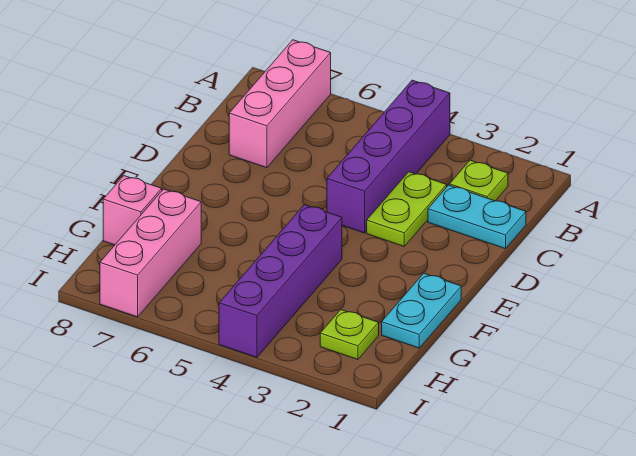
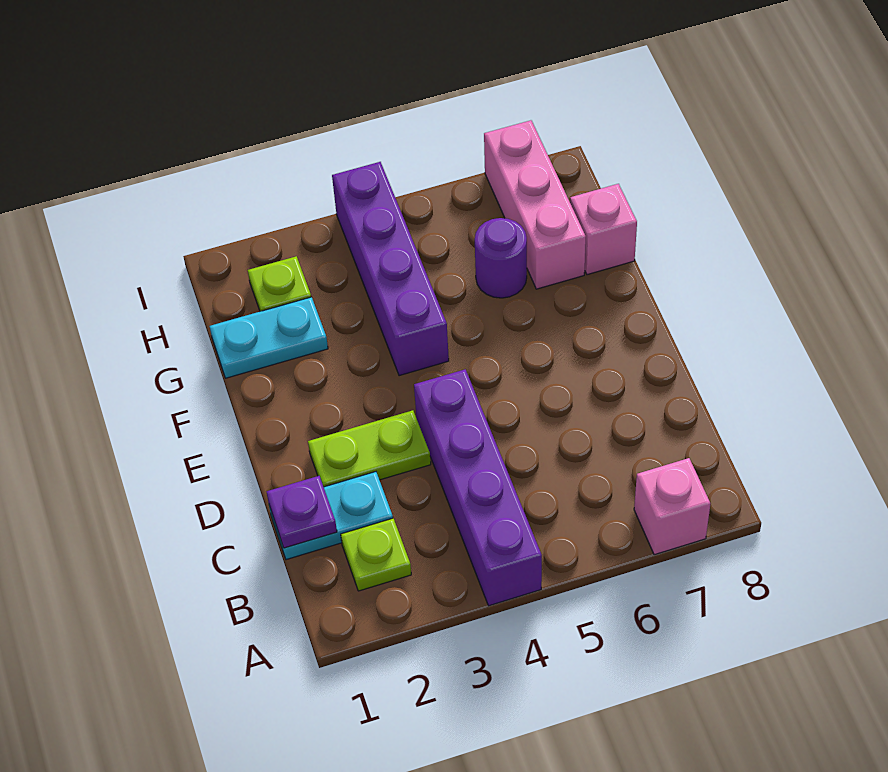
pink brick A7:C7 level 1 -> pink brick A7 level 1
none -> purple plate C1 level 2
lime plate C3:D3 level 1 -> lime plate D2:D3 level 1
cyan plate F1:G1 level 1 -> cyan plate G1:G2 level 1
none -> purple round brick G6 level 1

